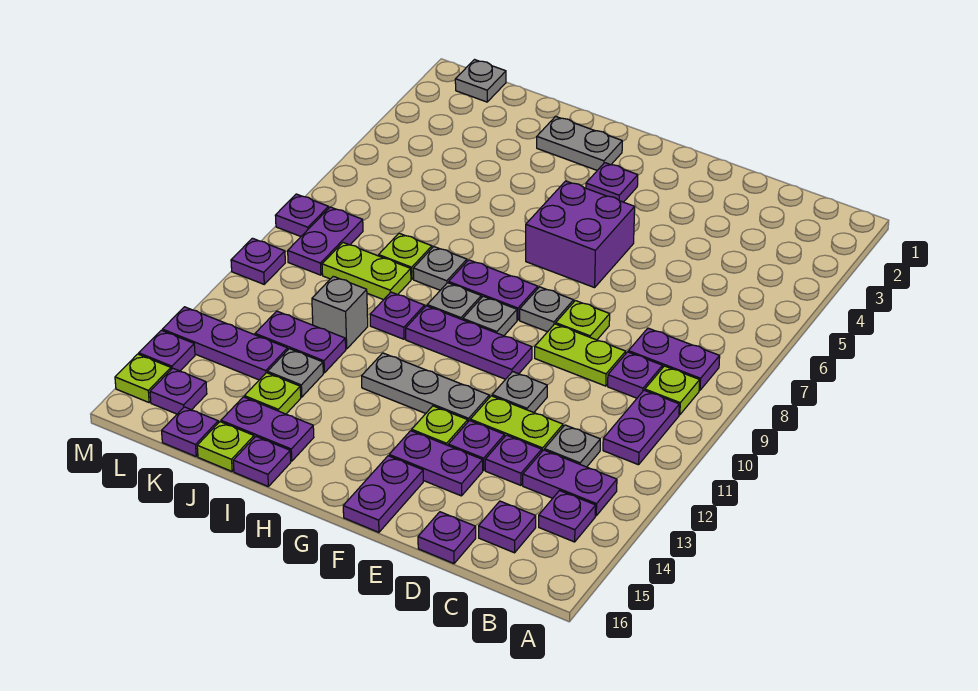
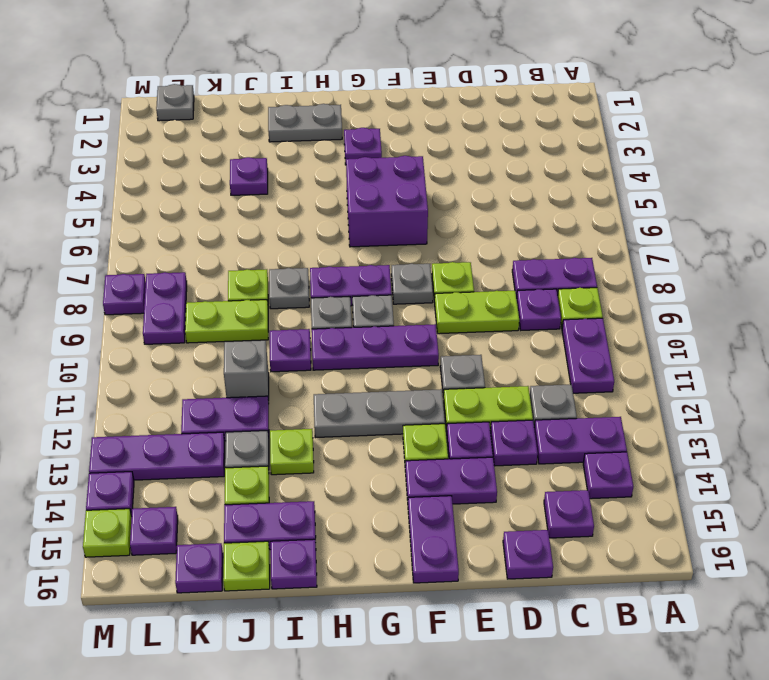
none -> lime plate I13 level 1
purple plate M10 level 1 -> purple plate J4 level 1

